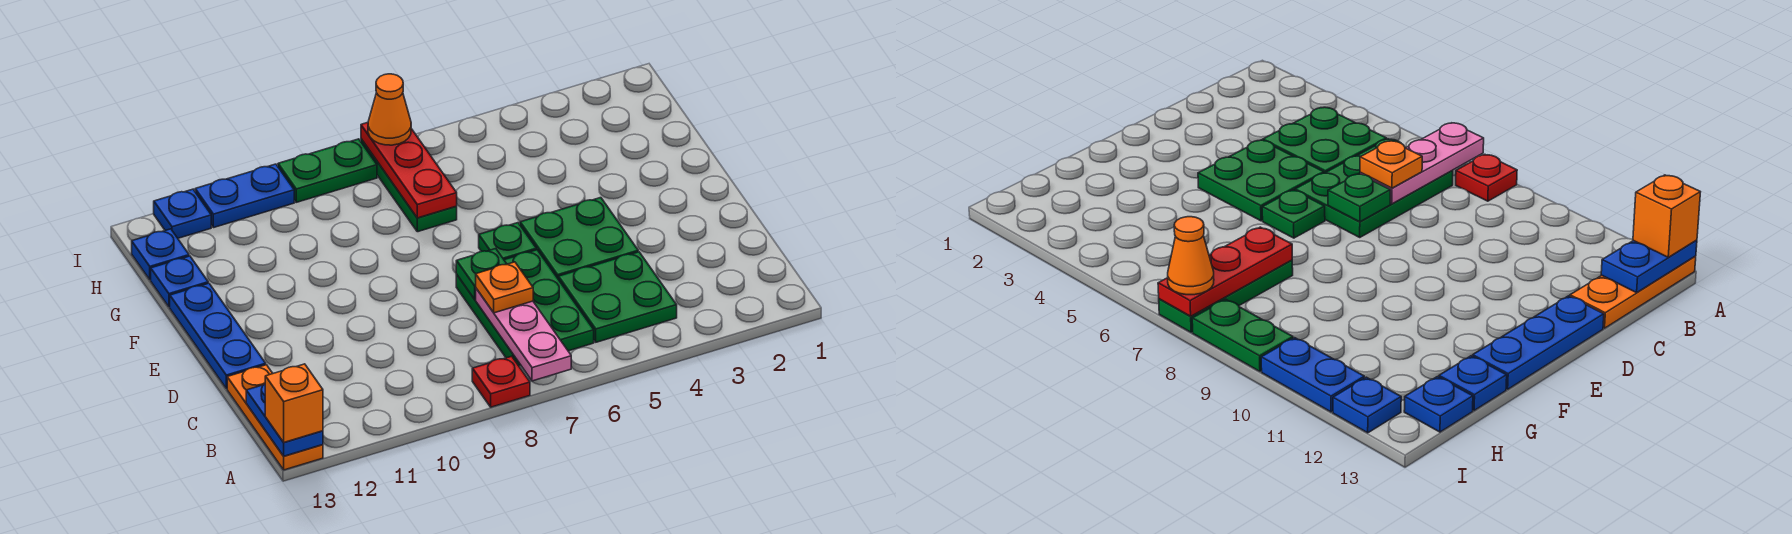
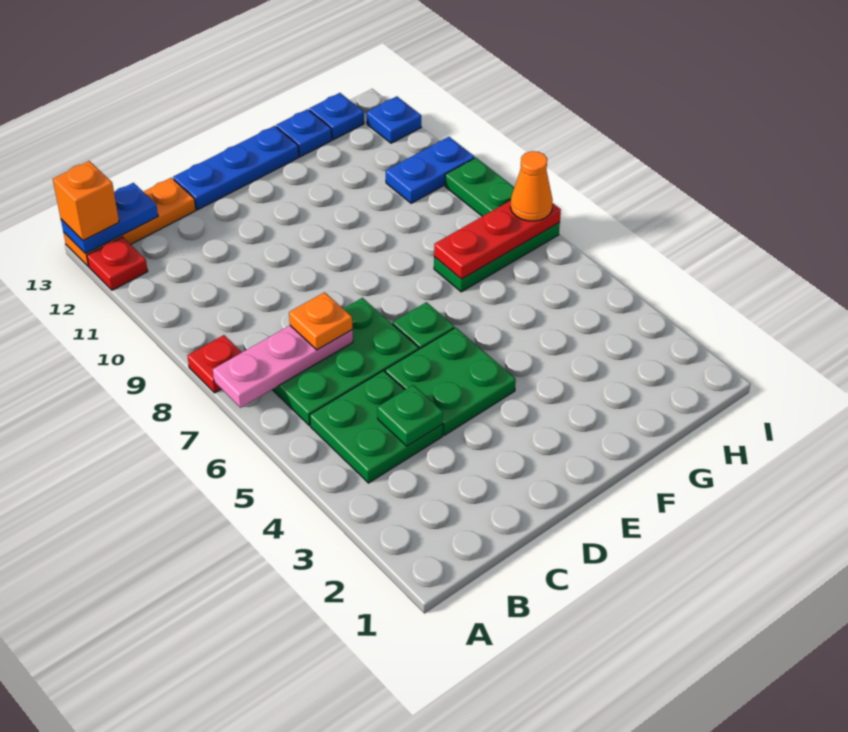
none -> red plate A12 level 1
green plate D7 level 2 -> green plate C4 level 2
blue plate I10:I11 level 1 -> blue plate H10:I10 level 1

